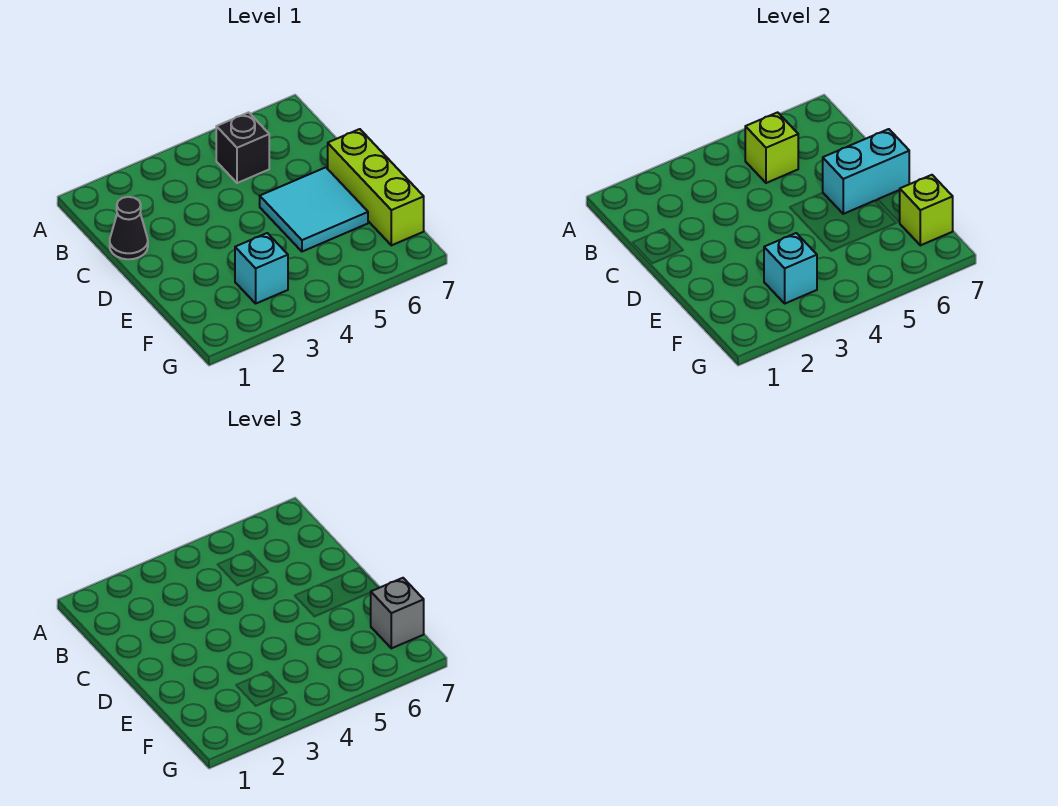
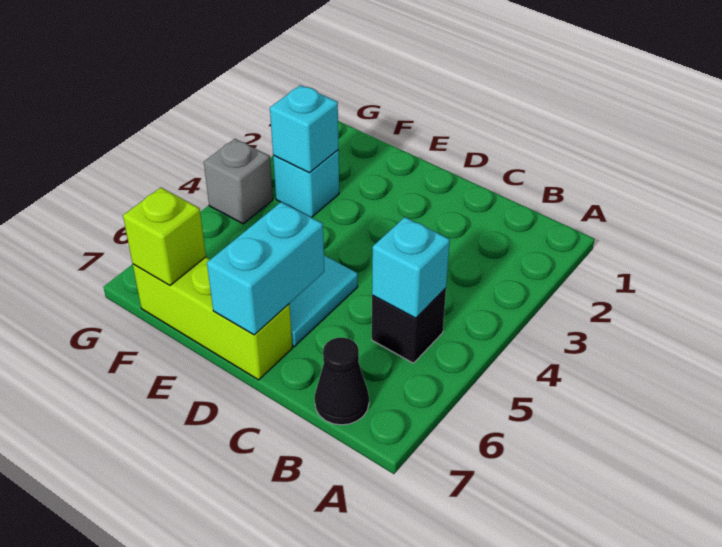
lime brick B5 level 2 -> cyan brick B5 level 2
black cone C1 level 1 -> black cone B7 level 1
grey brick F7 level 3 -> grey brick G4 level 1

